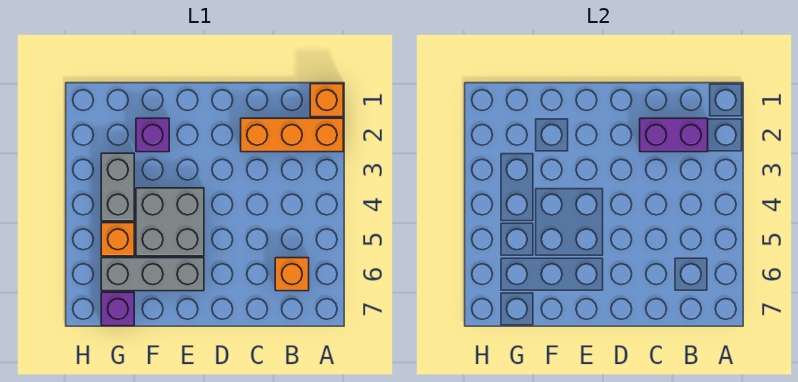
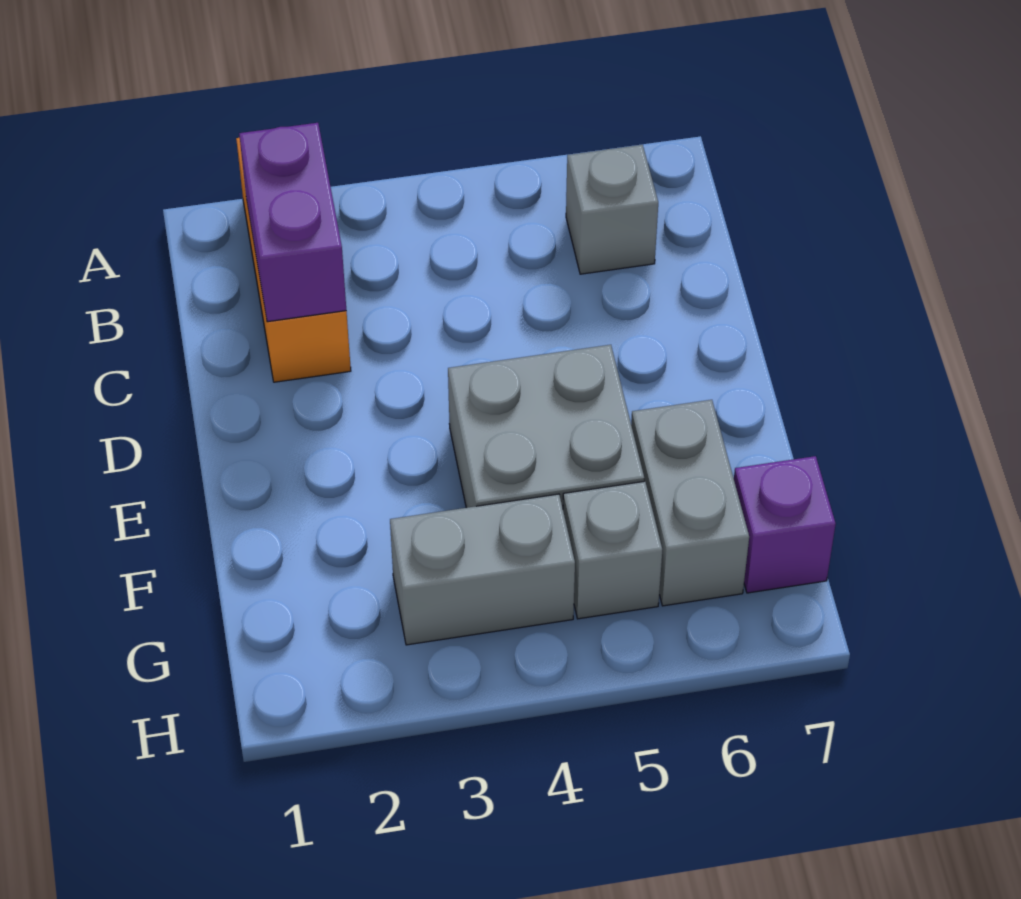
orange brick A1 level 1 -> none
orange brick B6 level 1 -> grey brick B6 level 1
grey brick E6:G6 level 1 -> grey brick F6:G6 level 1
purple brick F2 level 1 -> none
orange brick G5 level 1 -> grey brick G5 level 1

